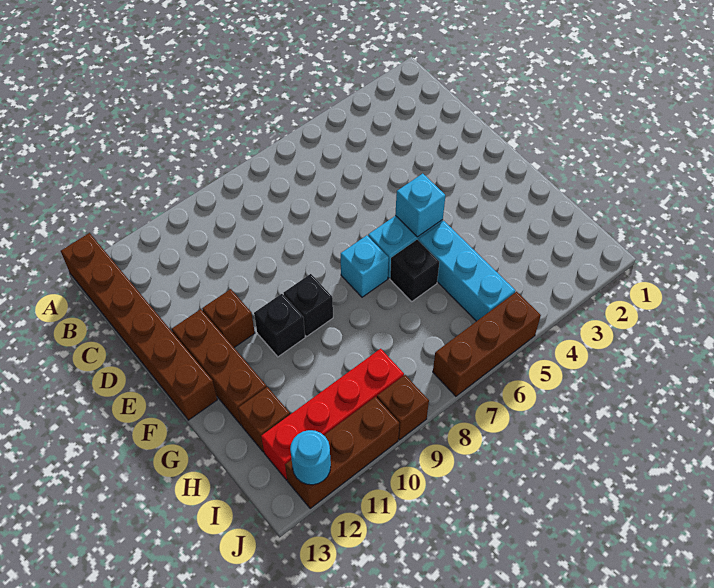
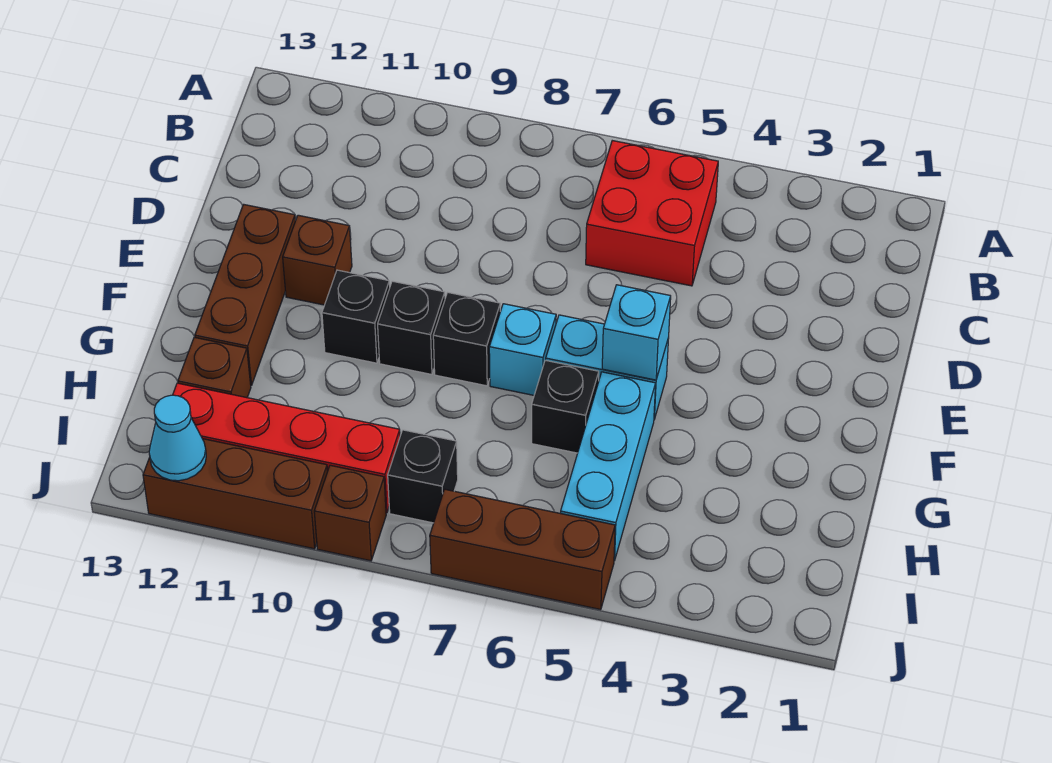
brown brick A13:F13 level 1 -> none
none -> red brick B5:C6 level 1
none -> black brick F8 level 1
none -> black brick I8 level 1
cyan round brick J12 level 2 -> cyan cone J12 level 2

